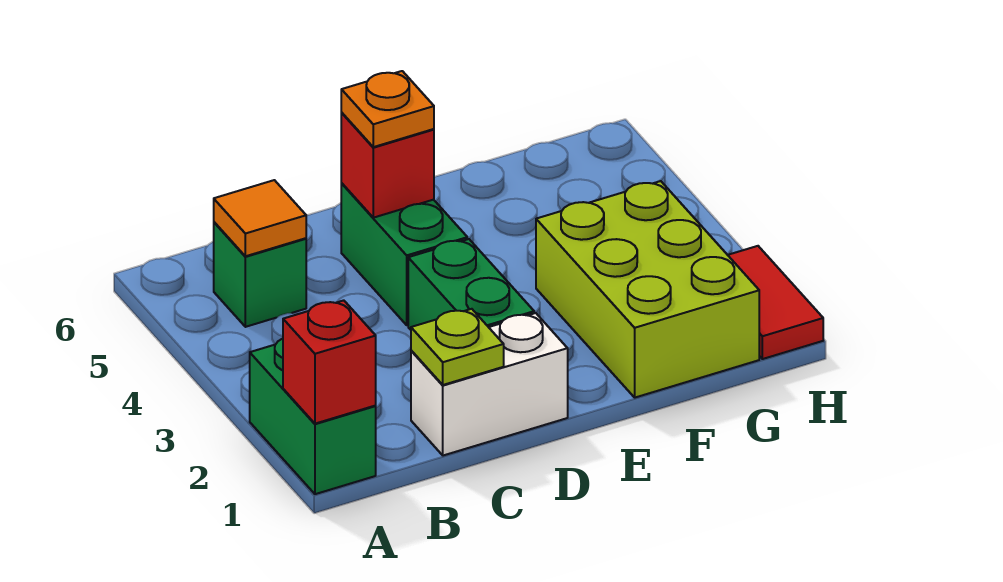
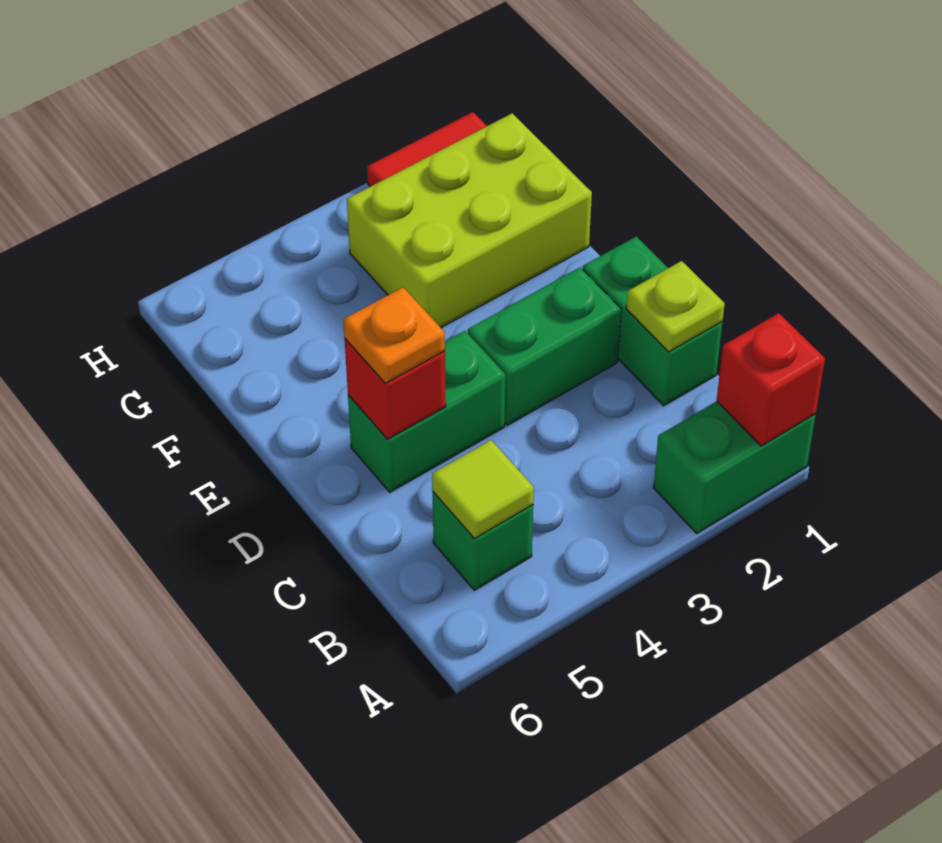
orange tile B5 level 2 -> lime tile B5 level 2
white brick C1:D1 level 1 -> green brick C1:D1 level 1

